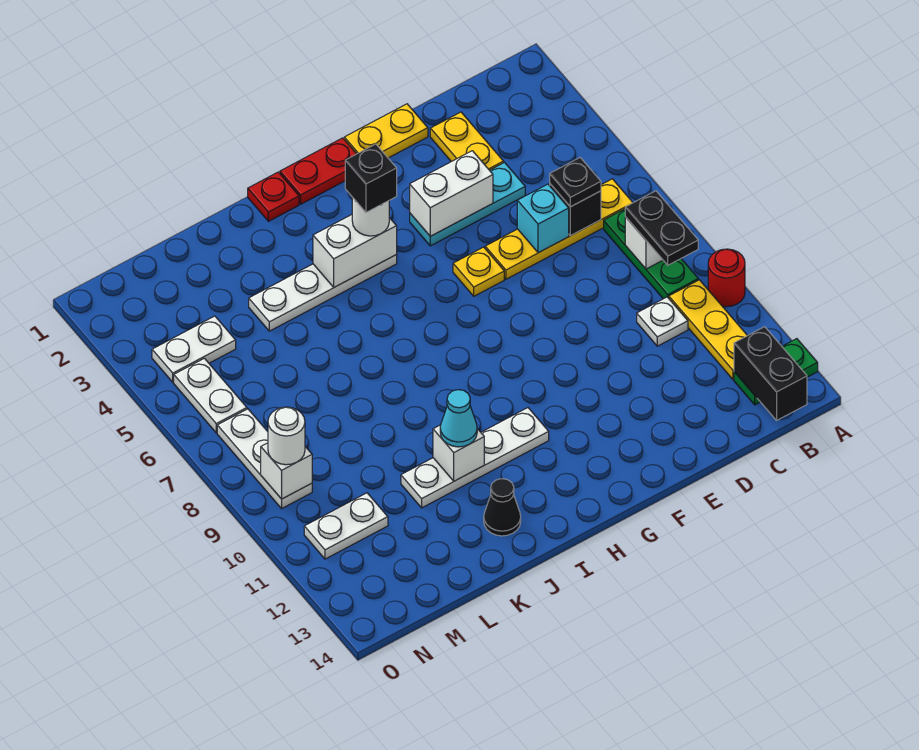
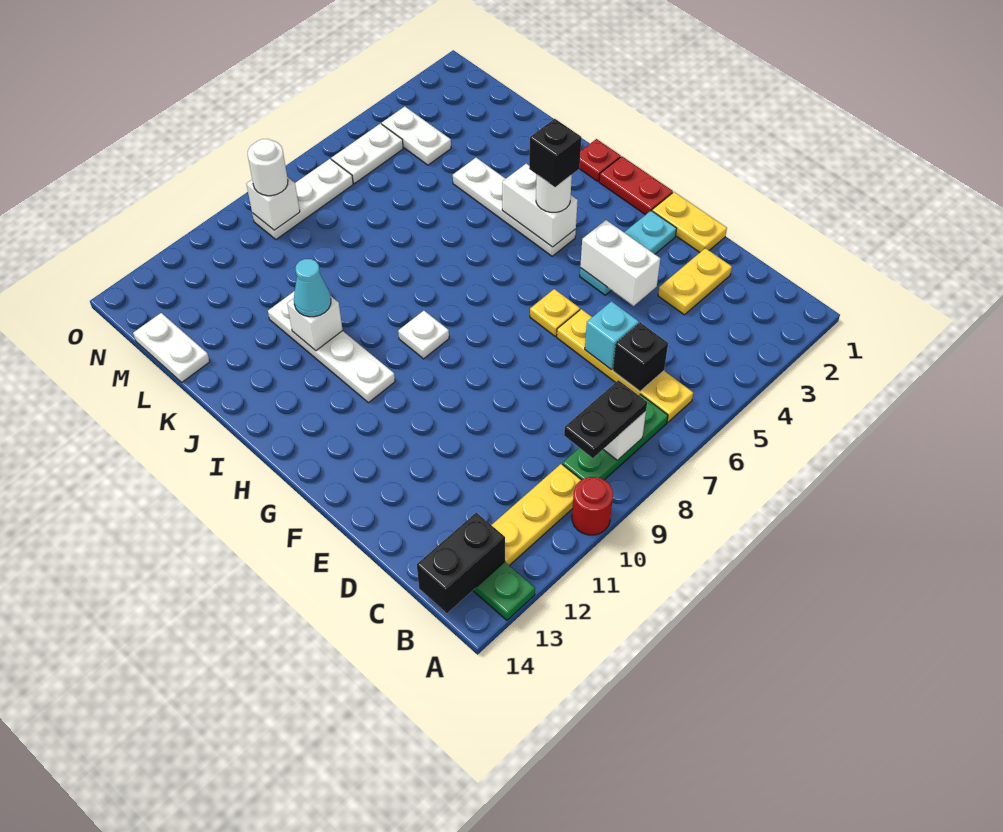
black plate C6 level 3 -> none
white plate C10 level 1 -> white plate H9 level 1
cyan plate D4:F4 level 1 -> cyan plate F2:F4 level 1
black cone J13 level 1 -> none
white plate M11:N11 level 1 -> white plate L14:M14 level 1

